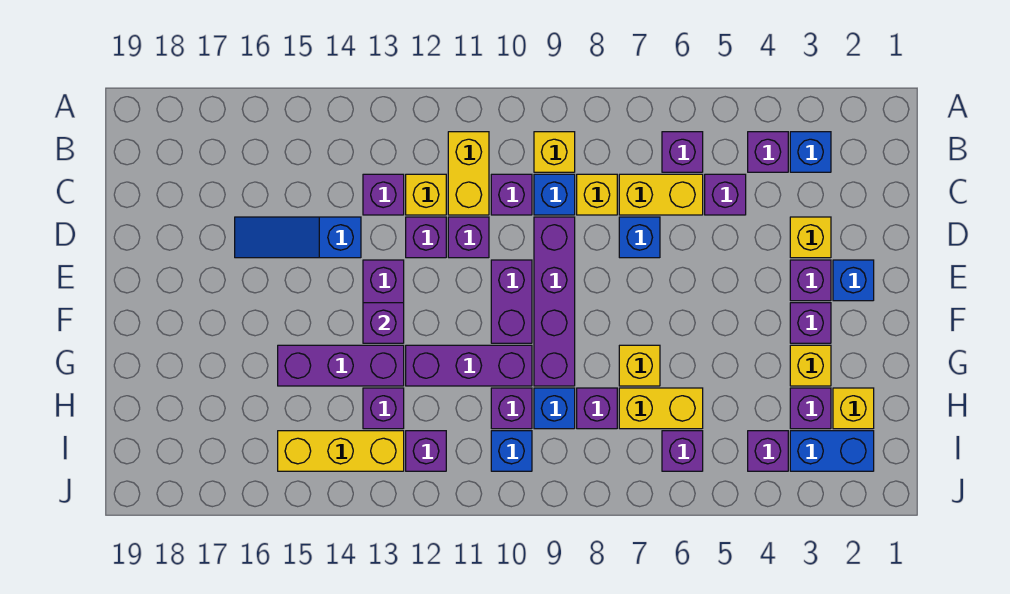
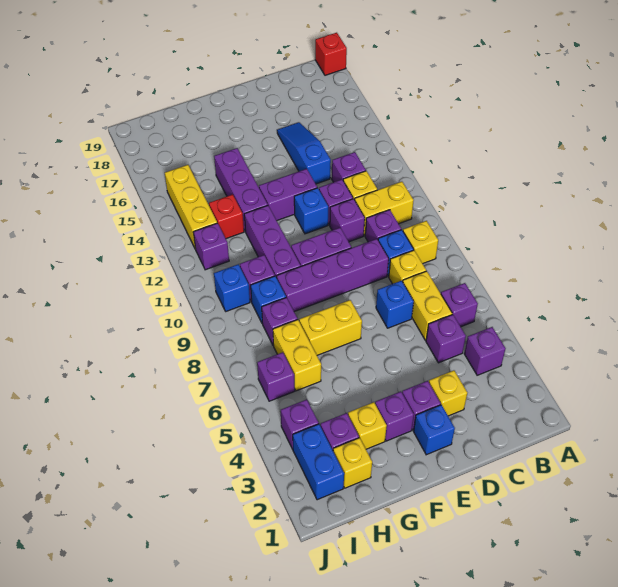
none -> red brick A19 level 1
blue brick B3 level 1 -> blue brick E12 level 1
purple brick F13 level 2 -> none
yellow brick G7 level 1 -> yellow brick F7:G7 level 1
purple brick H13 level 1 -> red brick H13 level 1

